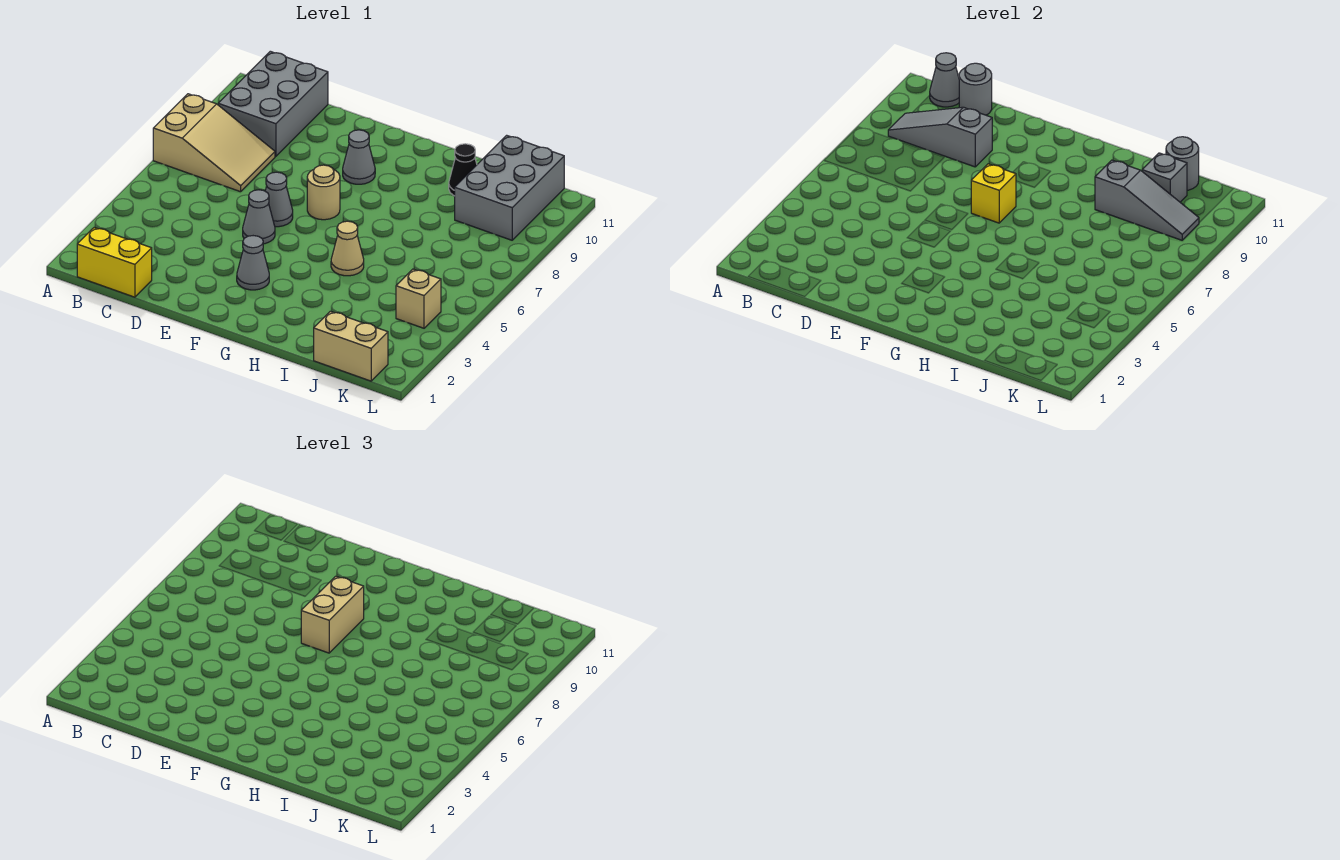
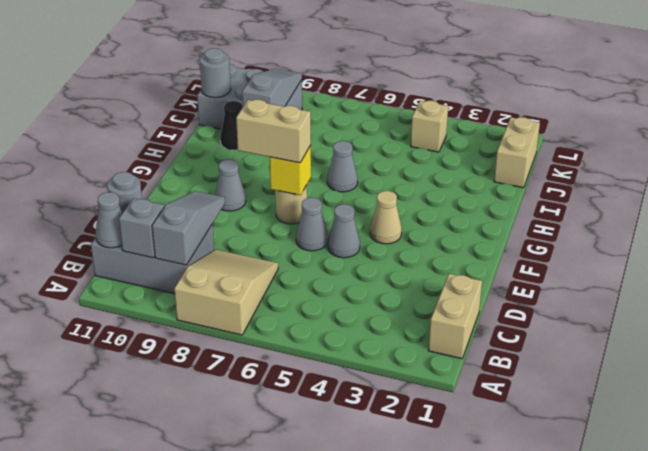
yellow brick B1:C1 level 1 -> tan brick B1:C1 level 1
grey slope B9:D9 level 2 top D -> grey slope B9:D9 level 2 top B
grey cone F3 level 1 -> grey cone H6 level 1
tan cone H5 level 1 -> tan cone F4 level 1
grey brick J10 level 2 -> grey brick B10 level 2

